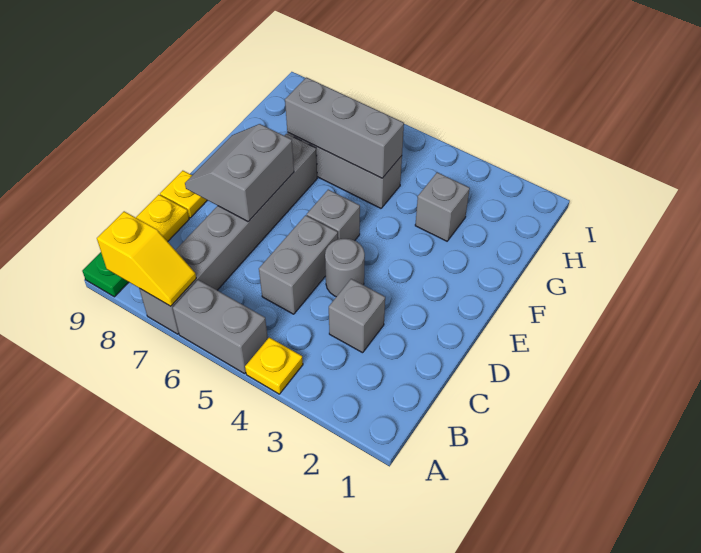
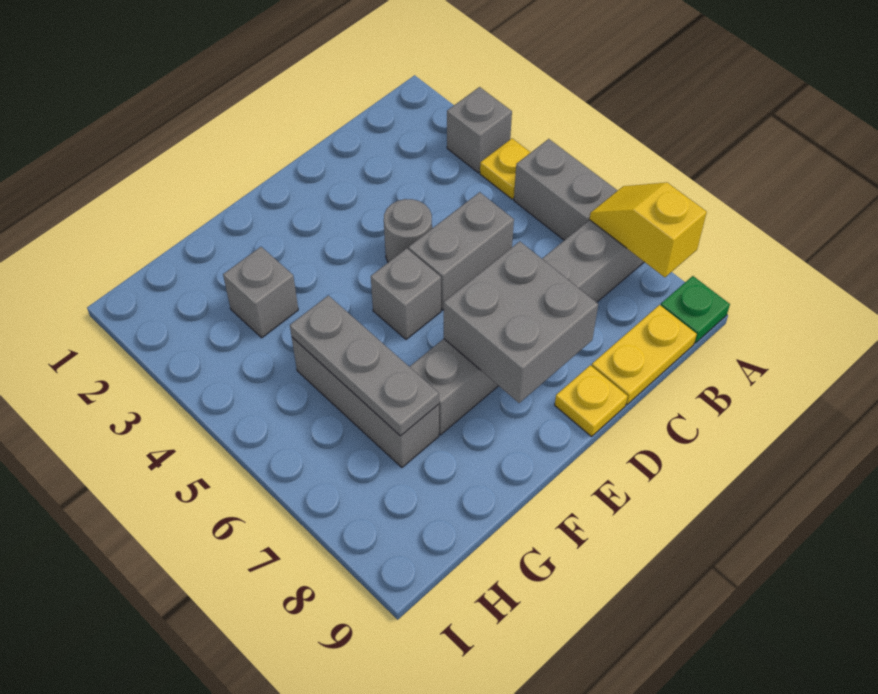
grey brick C3 level 1 -> grey brick A3 level 1
grey slope D7:E8 level 2 top 7 -> grey brick D7:E8 level 2
grey brick G5:G7 level 2 -> grey plate G5:G7 level 2

